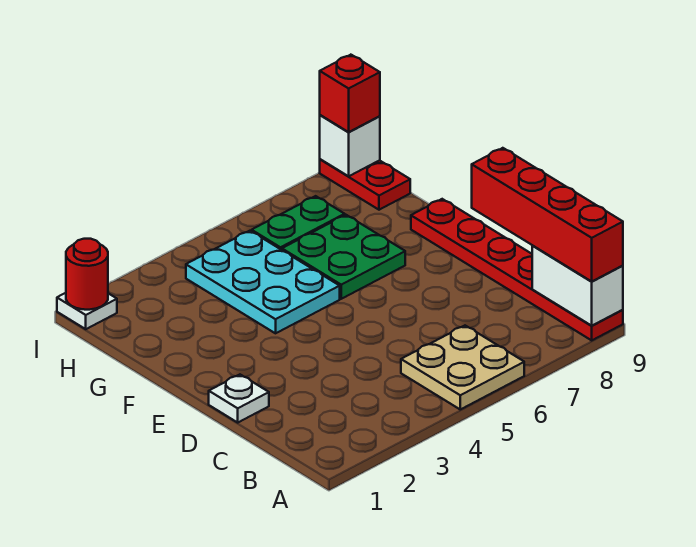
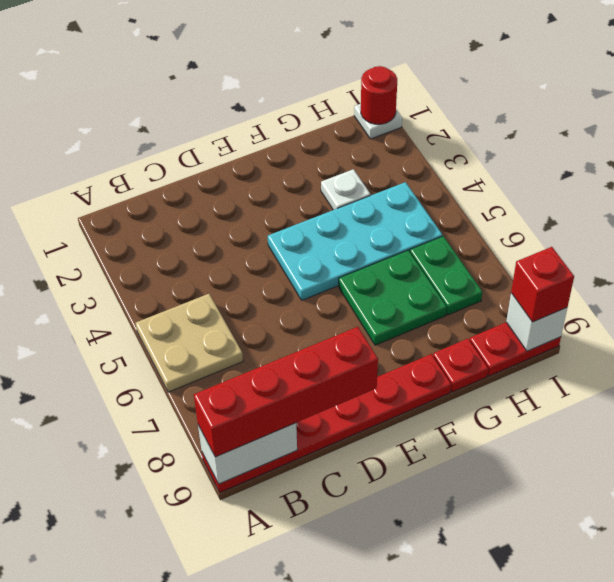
white plate D1 level 1 -> white plate G3 level 1
cyan plate F4:H5 level 1 -> cyan plate E4:H5 level 1
none -> red plate G9 level 1

